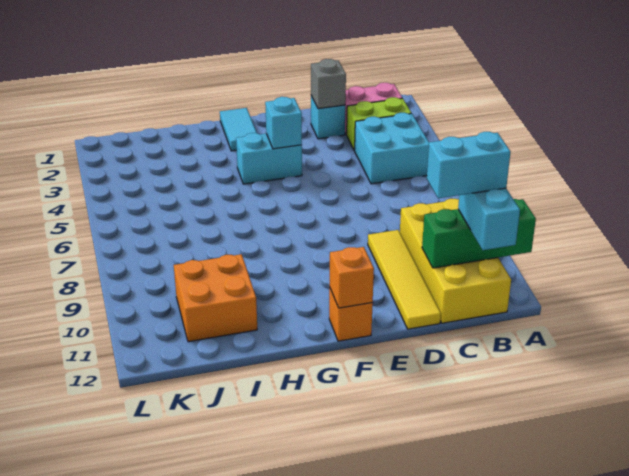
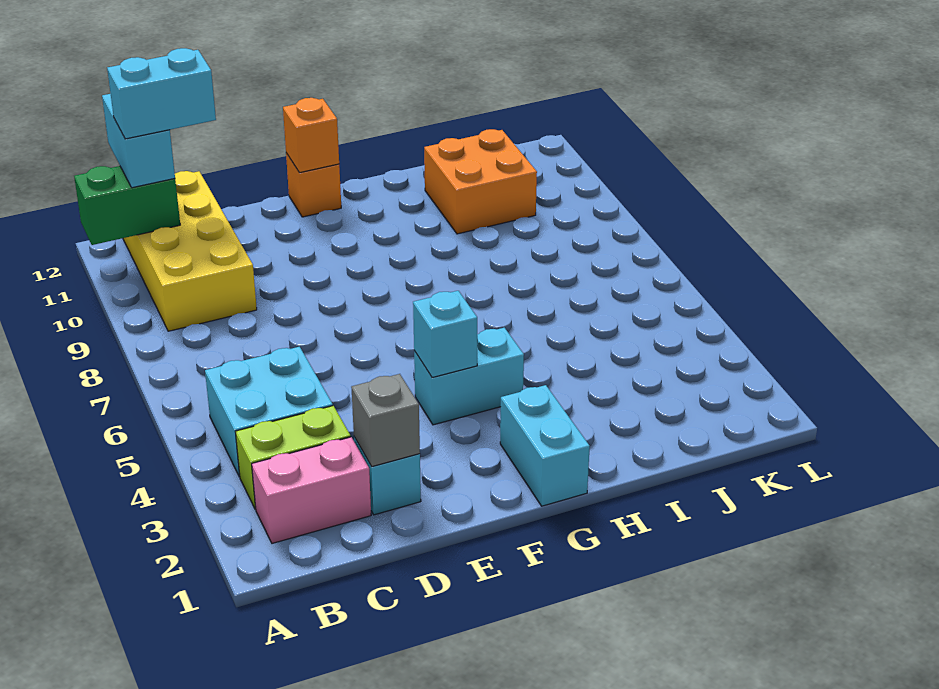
green brick A11:C11 level 2 -> green brick A11:B11 level 2
yellow tile D9:D12 level 1 -> none
cyan tile G1:G2 level 1 -> cyan brick G1:G2 level 1

